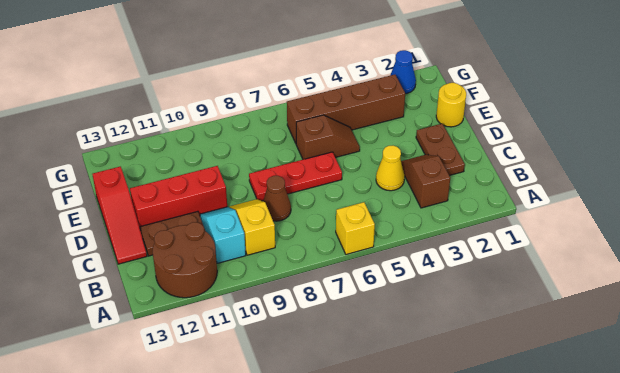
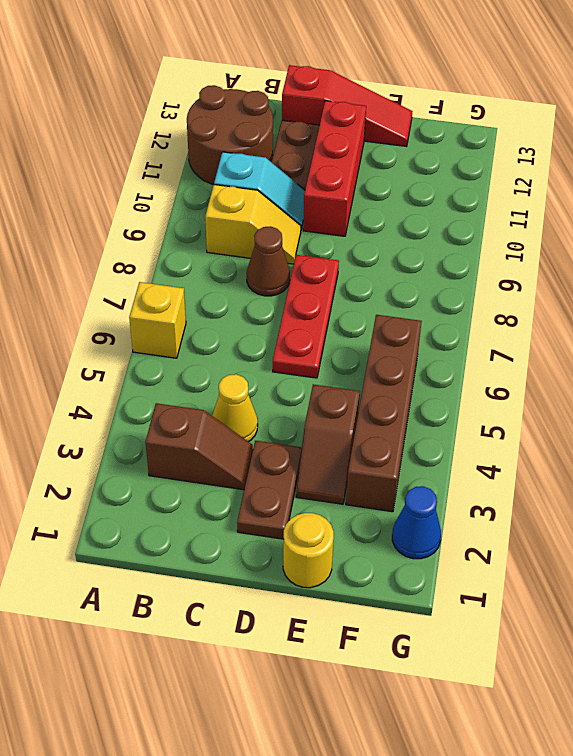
brown plate C2:D2 level 1 -> brown plate D2:D3 level 1
red slope C13:E13 level 1 top E -> red slope C13:E13 level 1 top C
brown slope E5:E6 level 1 top 6 -> brown slope E3:E4 level 1 top 4

